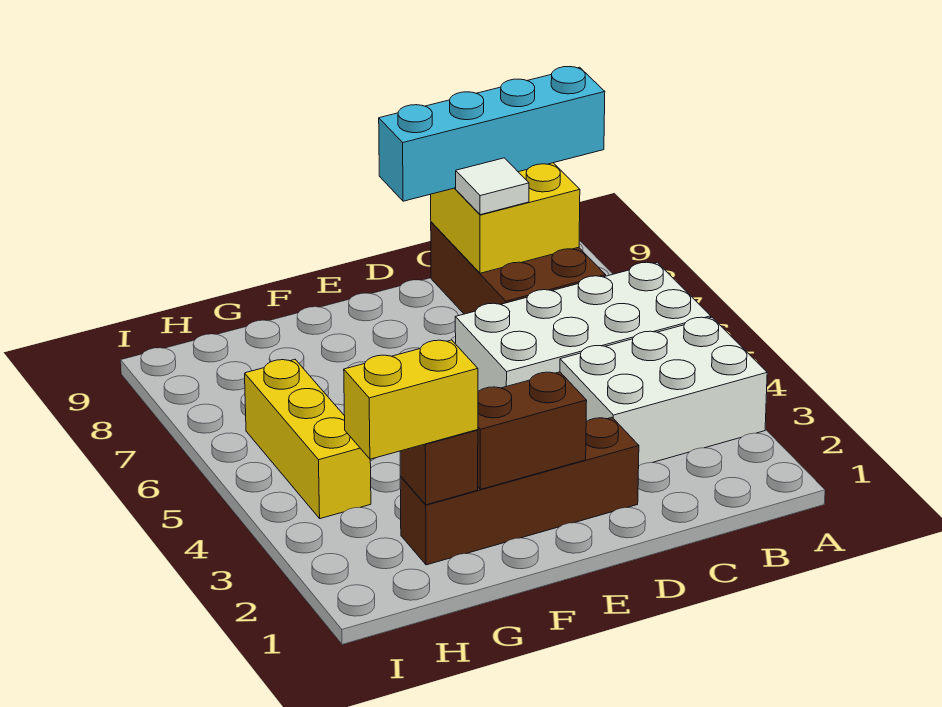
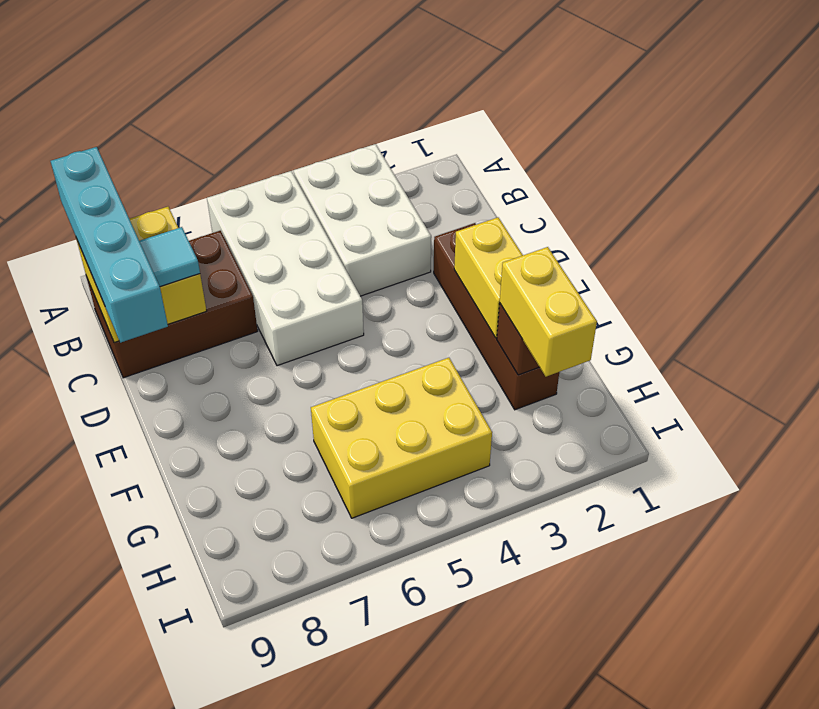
white tile C8 level 3 -> cyan tile C8 level 3
brown brick E2:F2 level 2 -> yellow brick E2:F2 level 2
yellow brick H4:H6 level 1 -> yellow brick G4:H6 level 1

